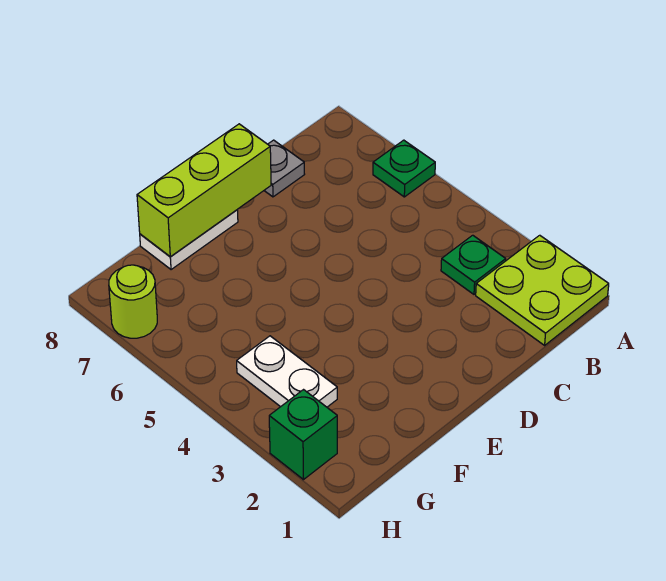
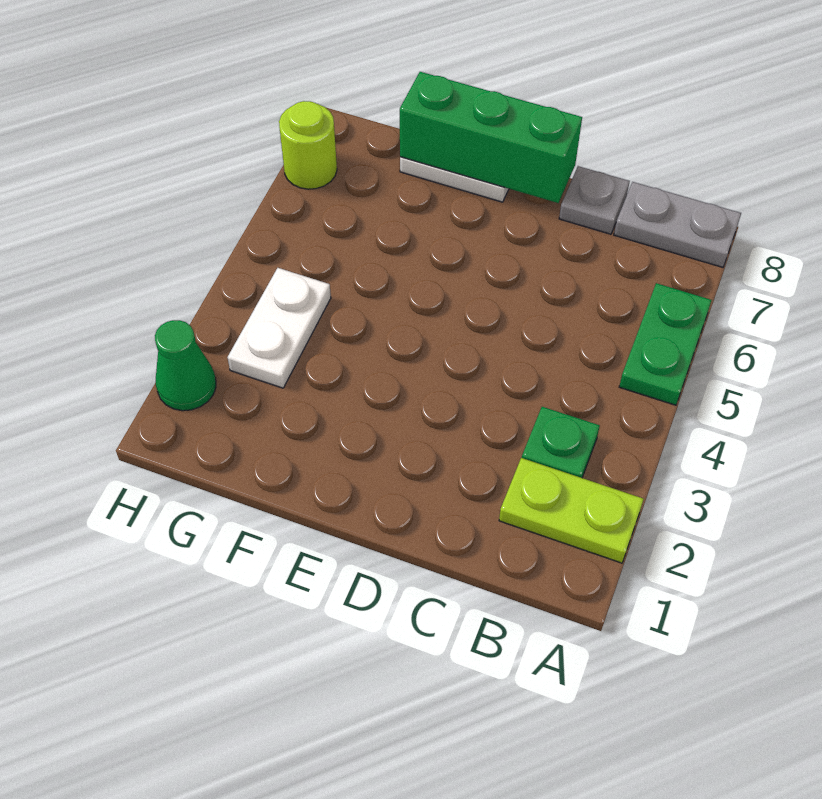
lime plate A1:B2 level 1 -> lime plate A2:B2 level 1
green plate A6 level 1 -> green plate A5:A6 level 1
none -> grey plate A8:B8 level 1
lime brick D8:F8 level 2 -> green brick D8:F8 level 2
green brick H2 level 1 -> green cone H2 level 1

